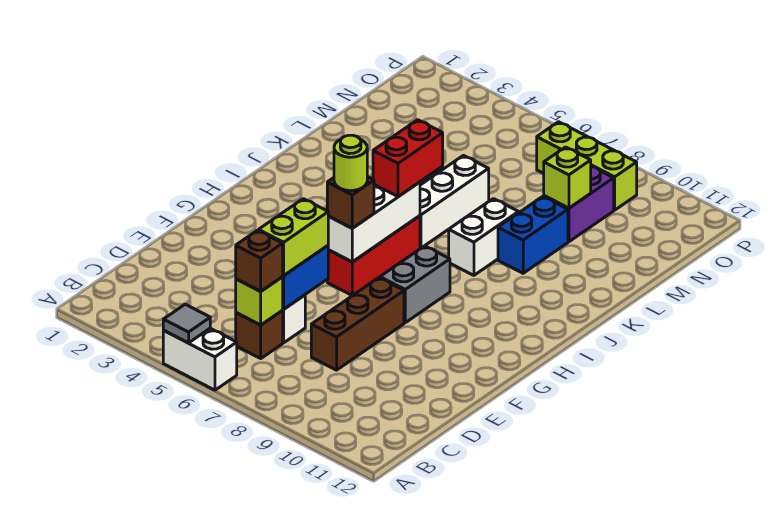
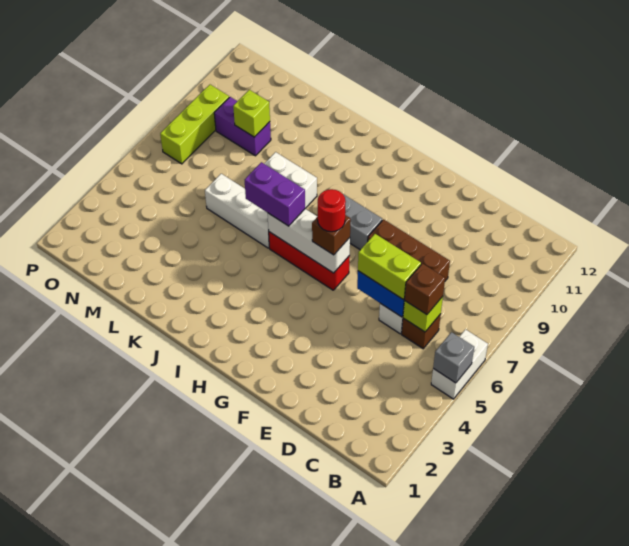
grey tile A5 level 2 -> grey brick A5 level 2
lime round brick G6 level 4 -> red round brick G6 level 4
red brick I6:J6 level 3 -> purple brick I6:J6 level 3
blue brick K9:L9 level 1 -> none

